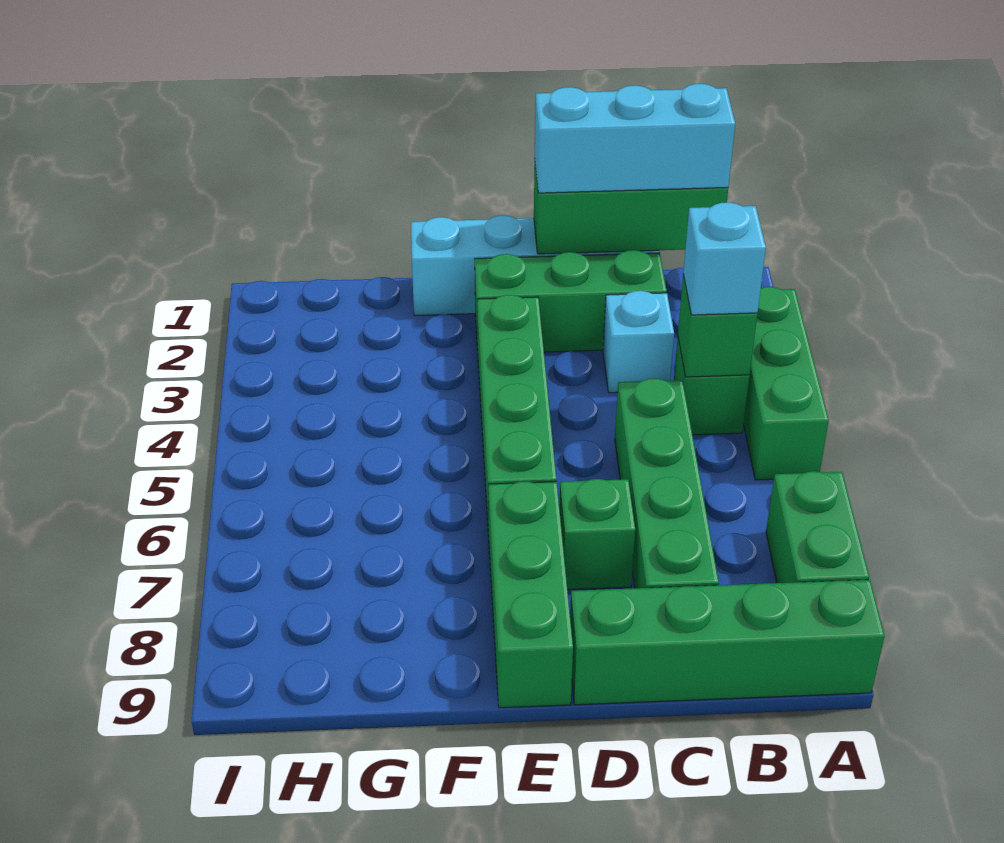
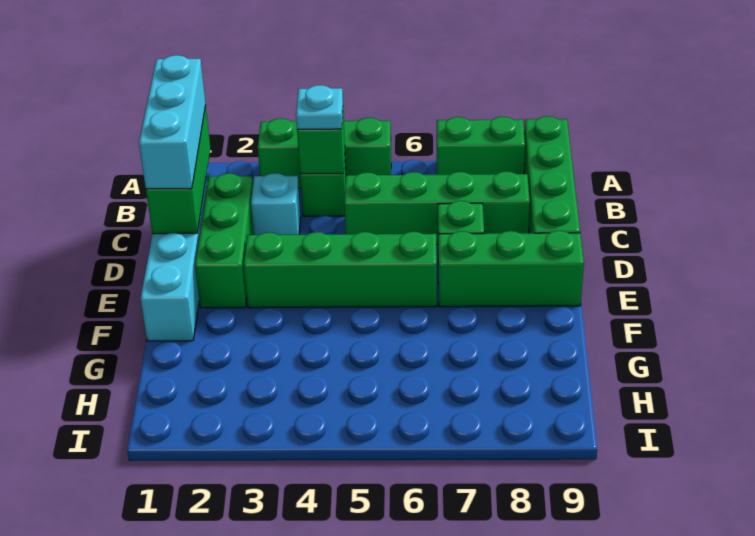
cyan brick B4 level 3 -> cyan plate B4 level 3

